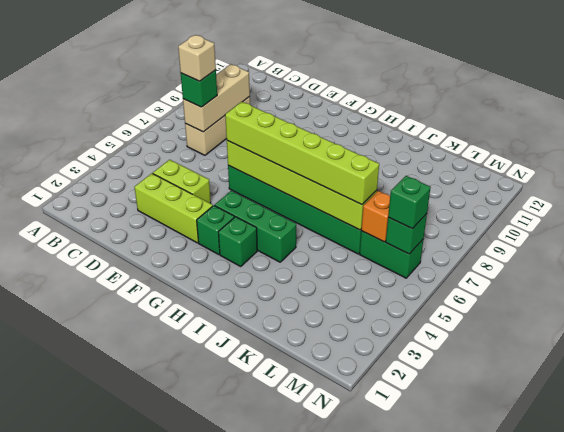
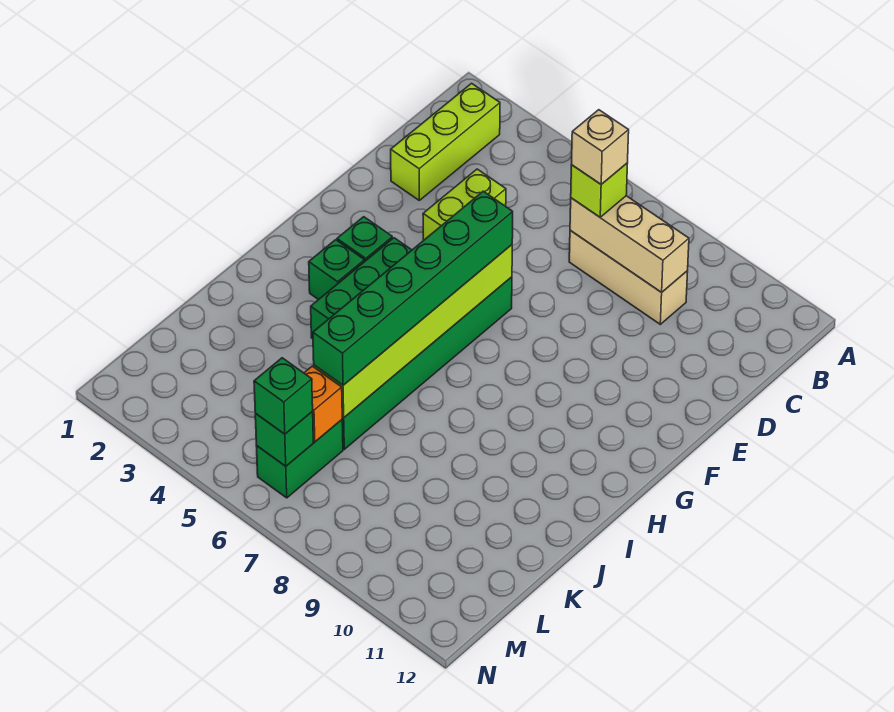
green brick C7 level 3 -> lime brick C7 level 3
lime brick D3:F3 level 1 -> lime brick B2:D2 level 1
lime brick F6:K6 level 3 -> green brick F6:K6 level 3

